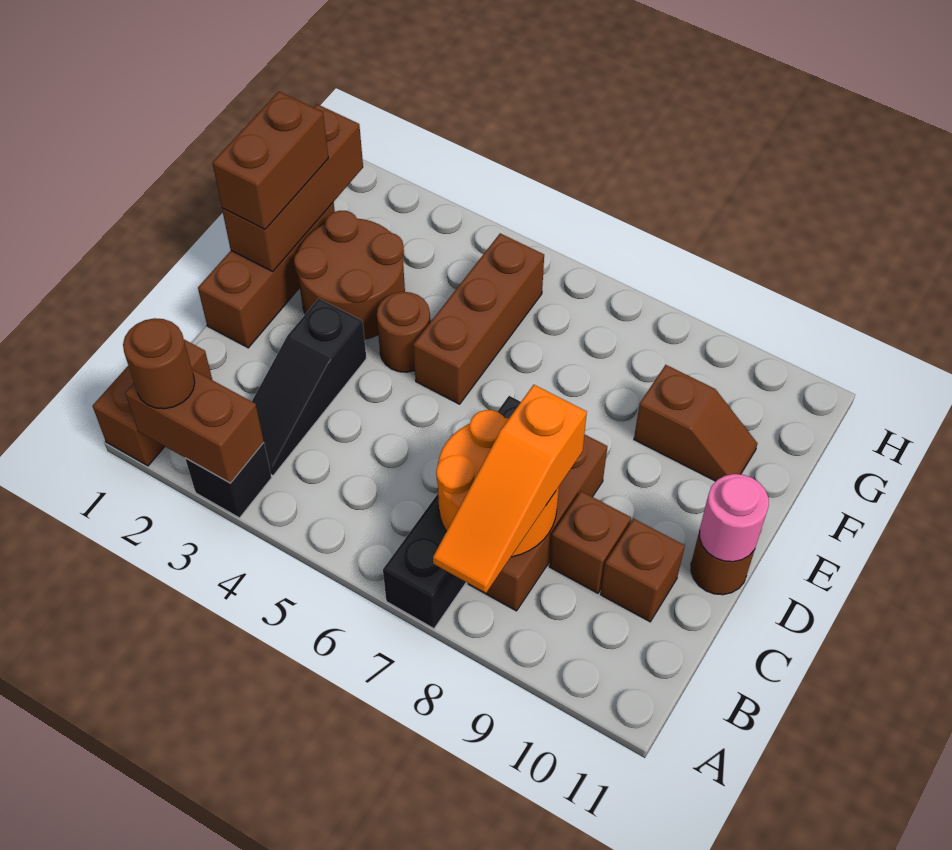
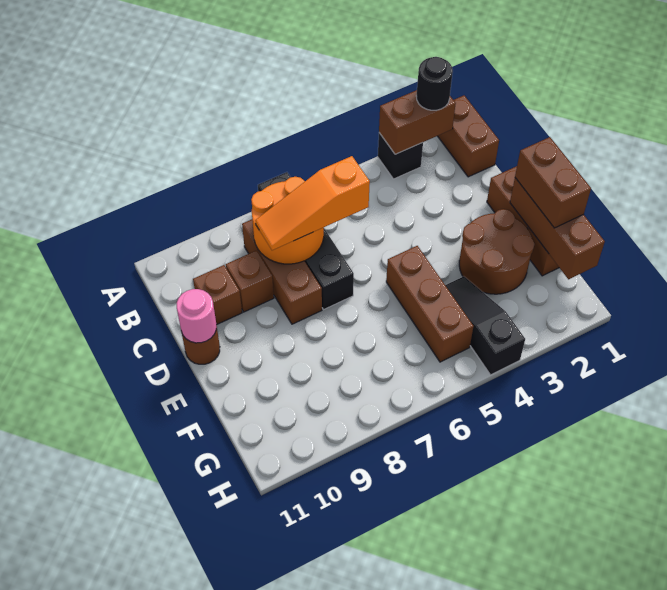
brown round brick A2 level 3 -> black round brick A2 level 3
orange slope A8:C8 level 3 top C -> orange slope C6:C8 level 3 top 6
black slope B3:D3 level 1 top D -> black slope F4:H4 level 1 top H
brown round brick E4 level 1 -> none
brown slope F9:F10 level 1 top 9 -> none

